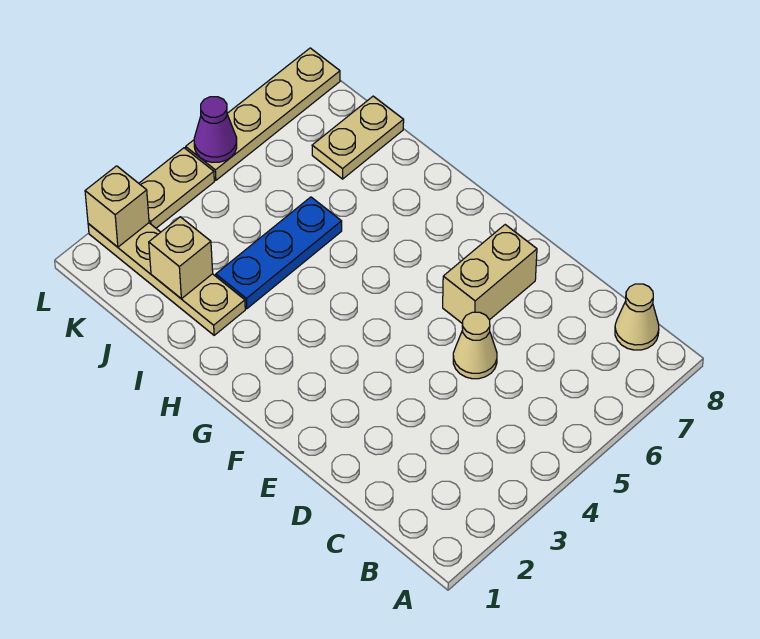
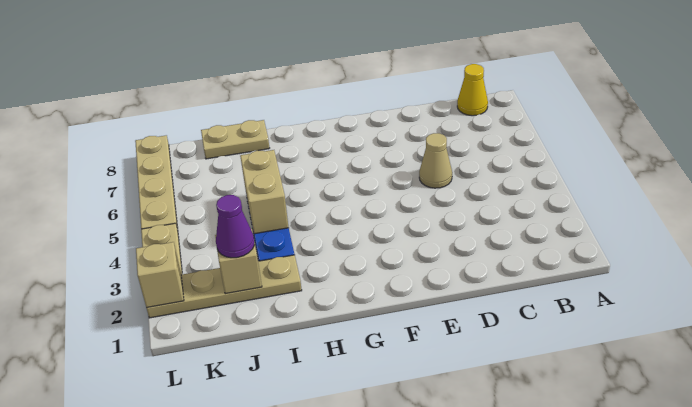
tan cone B8 level 1 -> yellow cone B8 level 1
tan brick E6:E7 level 1 -> tan brick I4:I5 level 2
tan plate J7:J8 level 1 -> tan plate I8:J8 level 1
purple cone L5 level 2 -> purple cone J2 level 3

